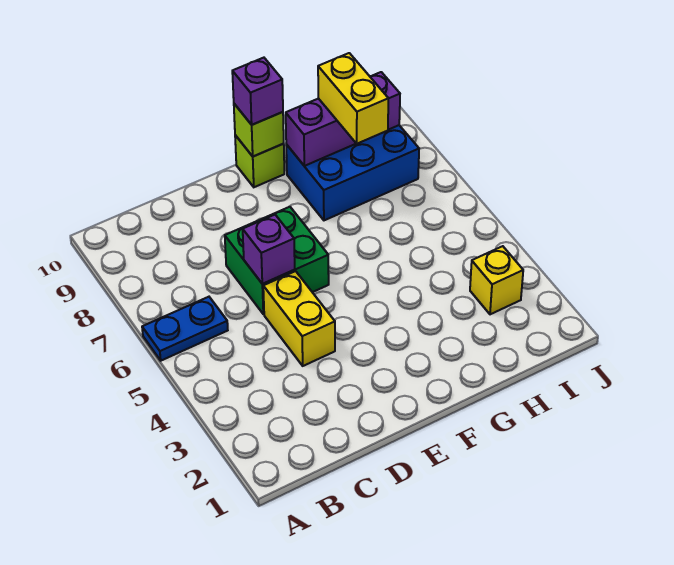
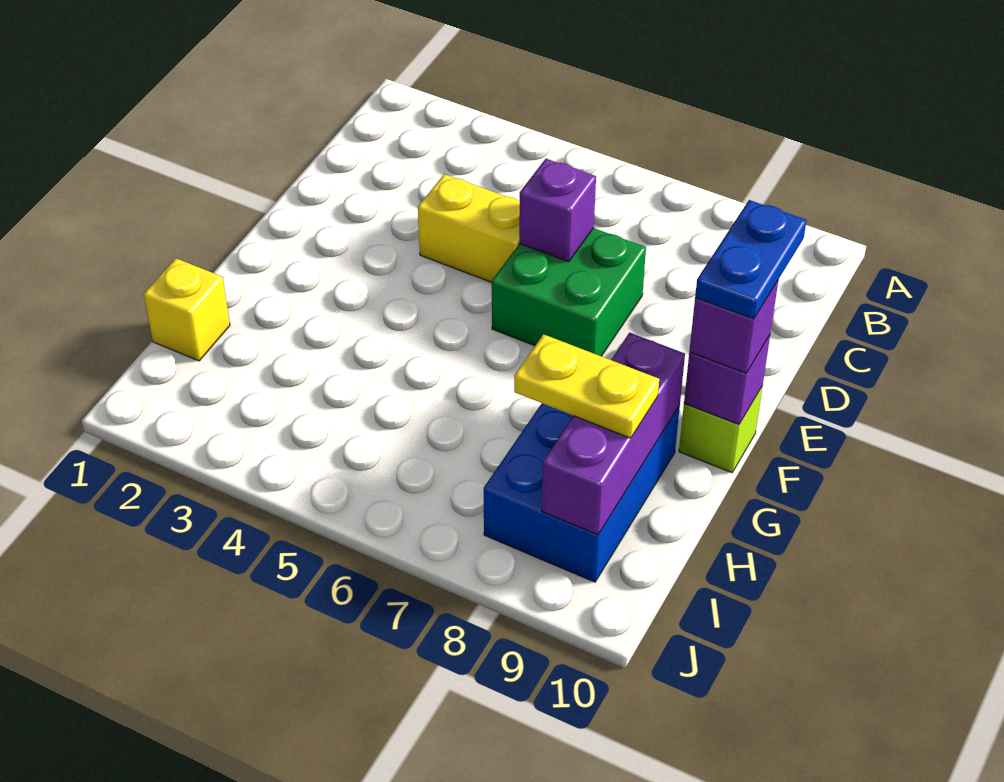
blue plate A6:B6 level 1 -> blue plate E10:F10 level 4
lime brick F10 level 2 -> purple brick F10 level 2
yellow brick H8:H9 level 3 -> yellow plate H8:H9 level 3
yellow brick I3 level 1 -> yellow brick H1 level 1

